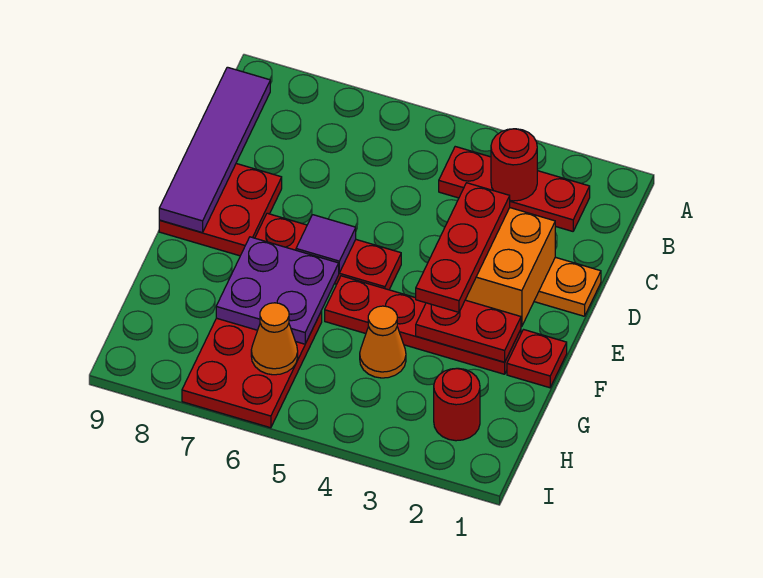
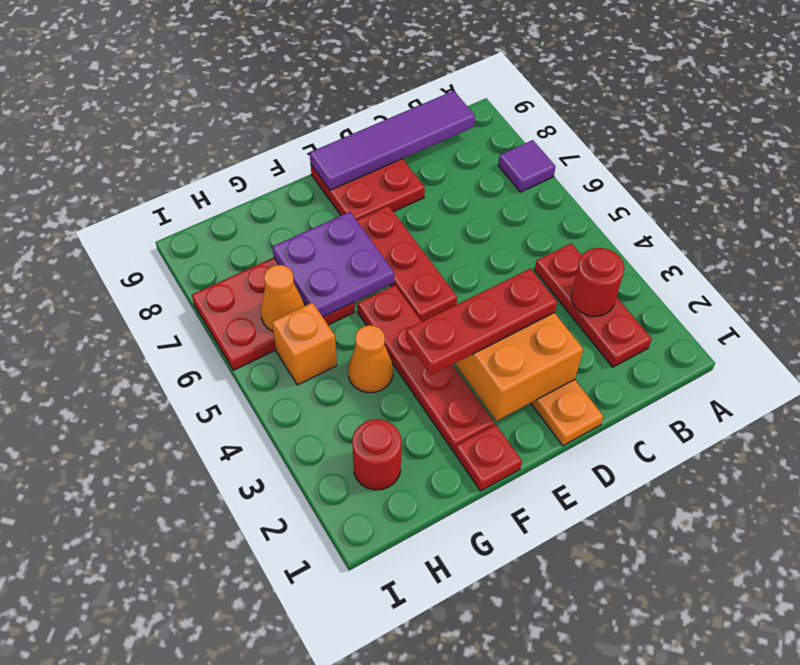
purple tile E6 level 2 -> purple tile A7 level 1
red plate F2:F3 level 2 -> none
none -> orange brick H5 level 1

